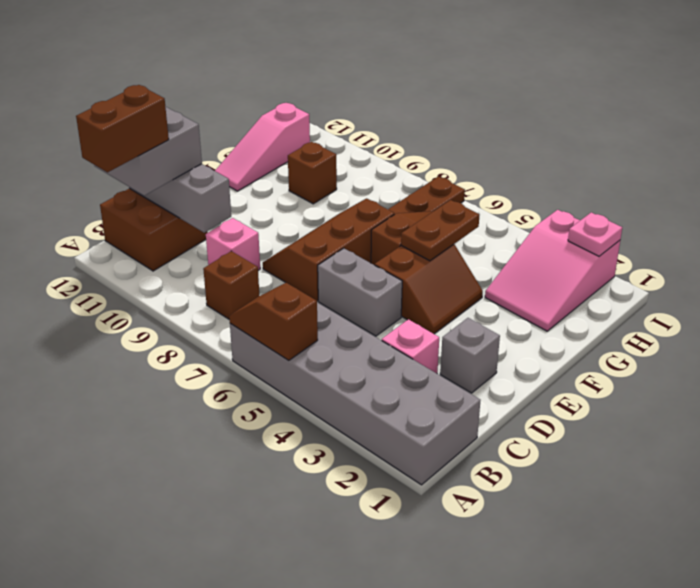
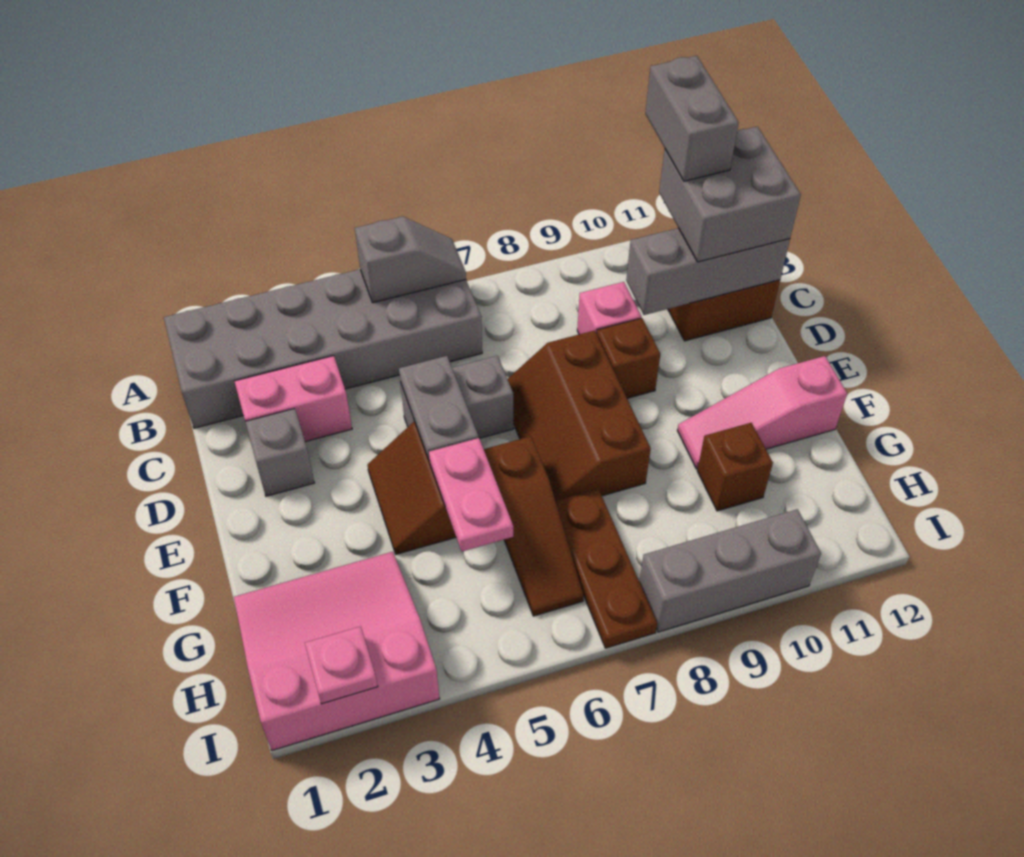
brown slope A5:A6 level 2 top 5 -> grey slope A5:A6 level 2 top 5
brown brick A11:B11 level 4 -> grey brick A11:B11 level 4
brown brick B8 level 1 -> brown brick D9 level 1
pink brick C3 level 1 -> pink brick C2:C3 level 1
none -> grey plate D5:E5 level 2
brown slope D7:F8 level 1 top 7 -> brown slope D7:F8 level 1 top 8
brown plate F5:G5 level 2 -> pink plate F5:G5 level 2
pink slope F12:H12 level 1 top H -> pink slope F10:F12 level 1 top 12
pink slope G2:I3 level 1 top I -> pink slope G1:I3 level 1 top I
none -> grey brick I8:I10 level 1

